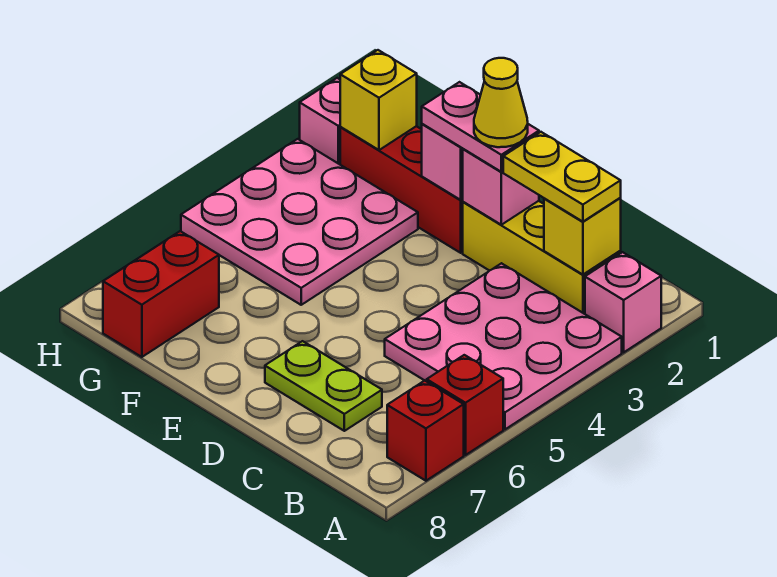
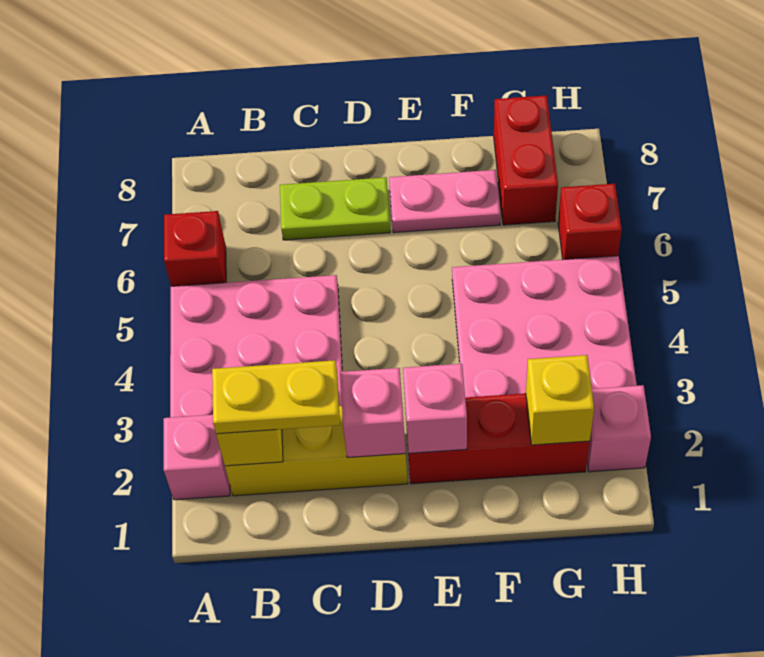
red brick A7 level 1 -> red brick H6 level 1
pink plate D2:E2 level 3 -> pink plate E7:F7 level 1
yellow cone D2 level 4 -> none

